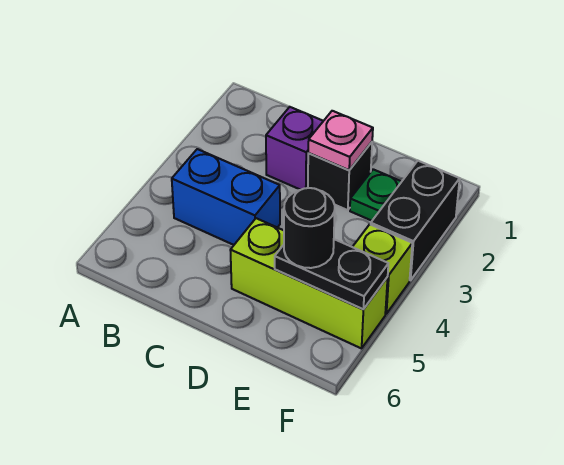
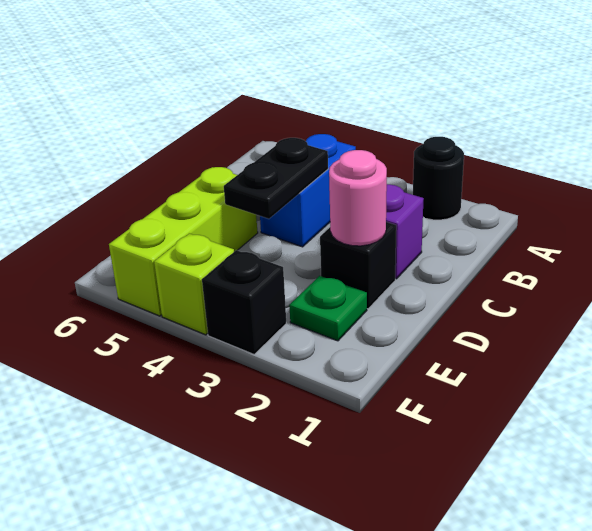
pink plate D2 level 2 -> pink round brick D2 level 2
black plate E5:F5 level 2 -> black plate C4:D4 level 2
black round brick E5 level 3 -> black round brick A2 level 1
black brick F2:F3 level 1 -> black brick F3 level 1

